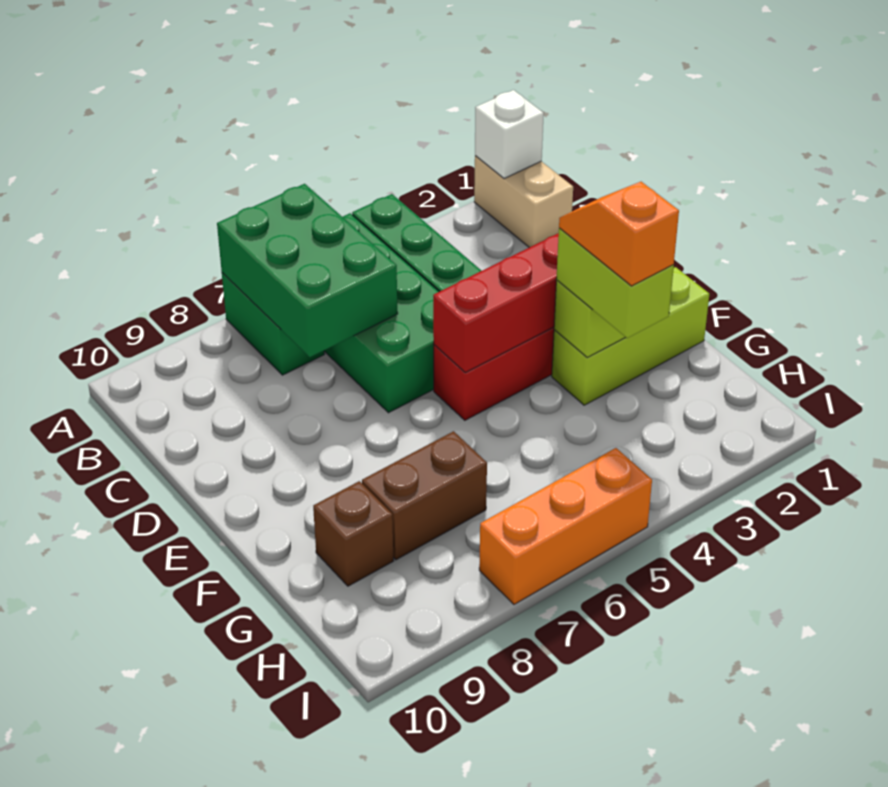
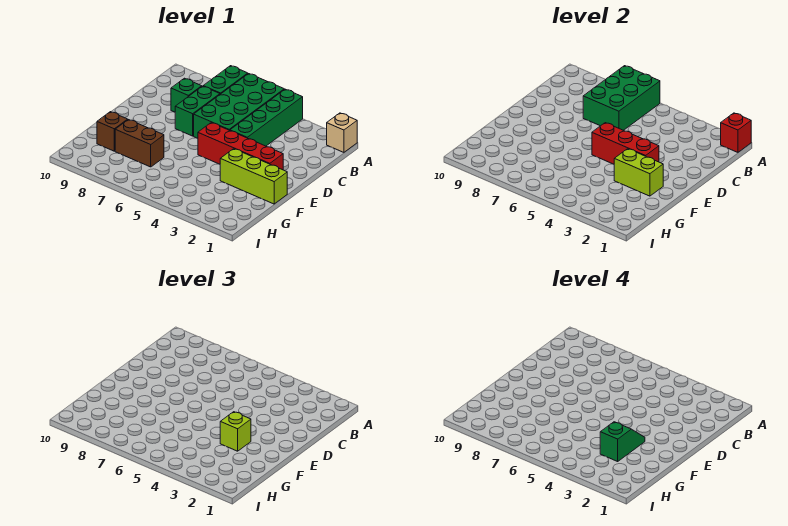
tan brick A1:B1 level 1 -> tan brick A1 level 1
white brick A1 level 2 -> red brick A1 level 2
none -> green brick C7:D7 level 1
none -> green brick C8 level 1
lime brick F3:G3 level 3 -> lime brick F3 level 3
orange slope F3:G3 level 4 top G -> green slope F3:G3 level 4 top G
orange brick I5:I7 level 1 -> none

